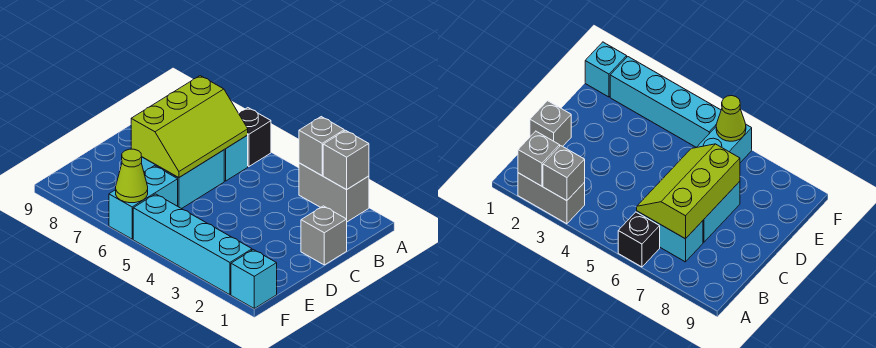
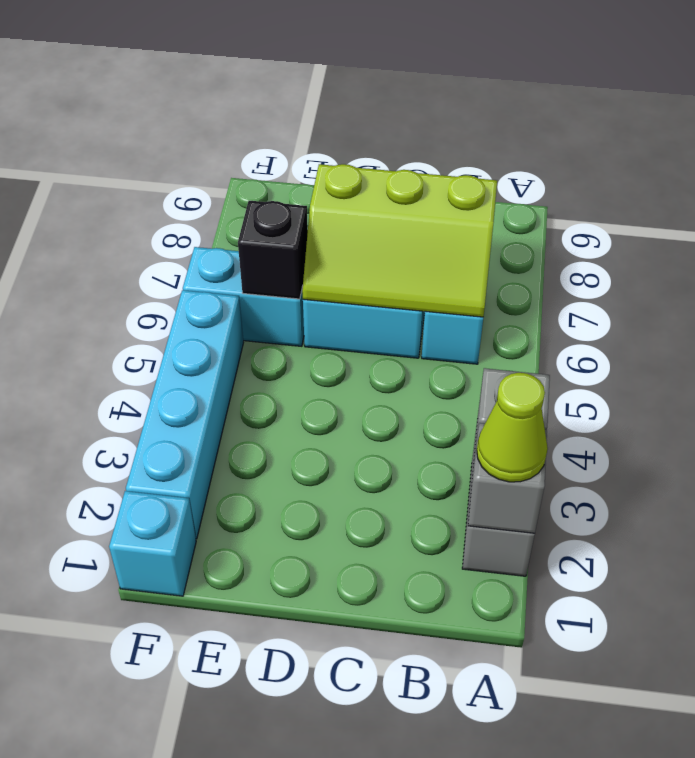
black brick A6 level 1 -> black brick E6 level 2
grey brick C1 level 1 -> none
lime cone F6 level 2 -> lime cone A2 level 3

